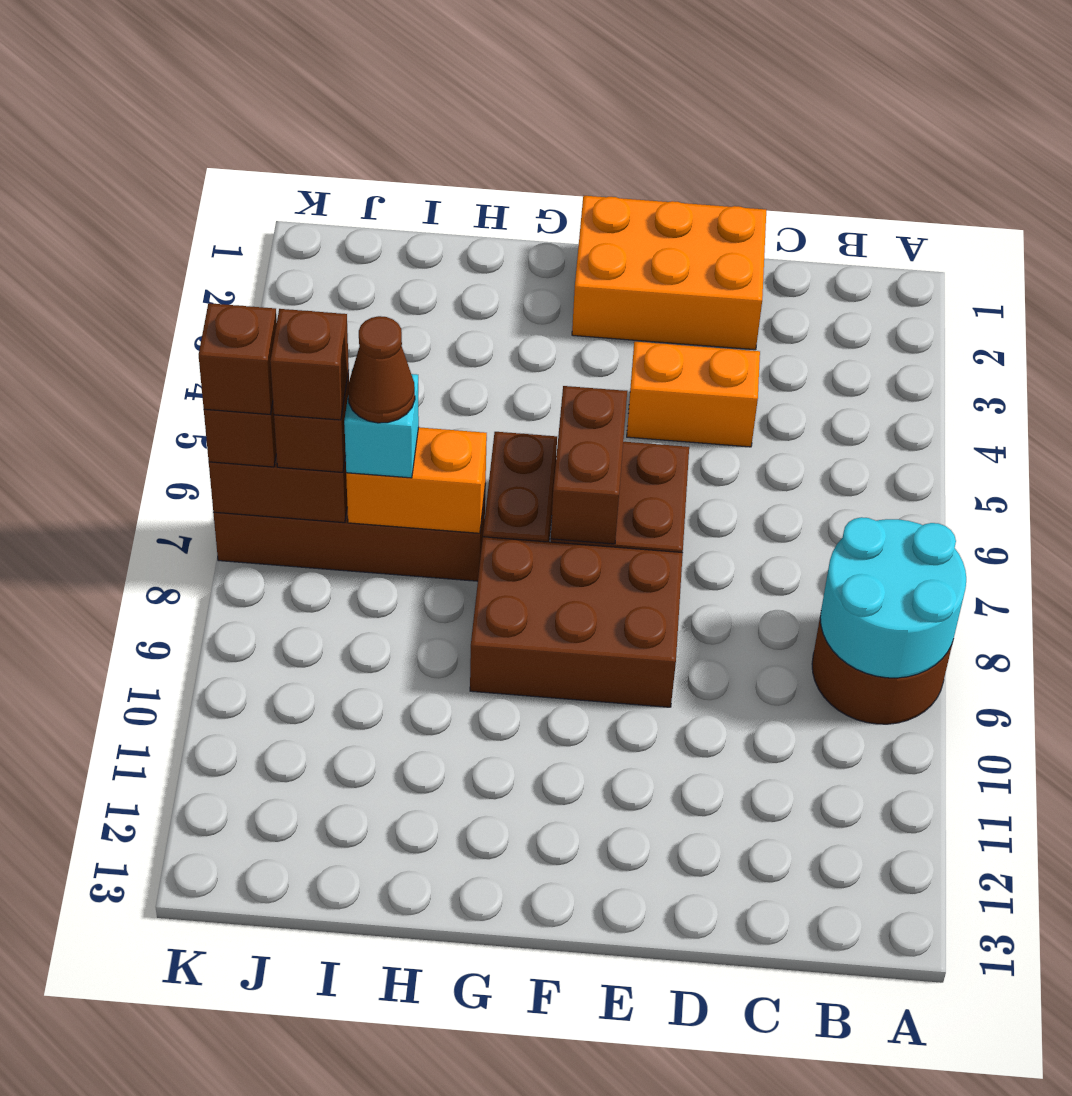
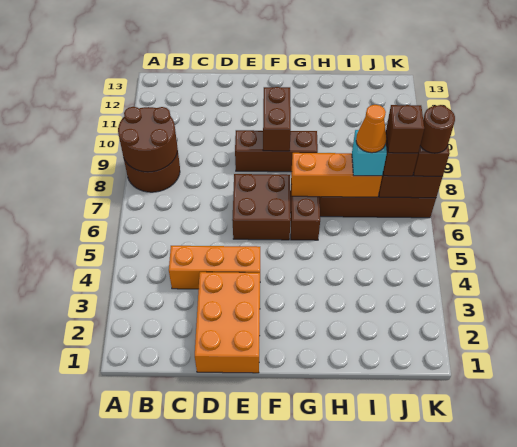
cyan round brick A8:B9 level 2 -> brown round brick A8:B9 level 2
orange brick D1:F2 level 1 -> orange brick D1:E3 level 1
orange brick D4:E4 level 1 -> orange brick C4:E4 level 1
brown brick E8:G9 level 1 -> brown brick E9:G9 level 1
brown brick F6:F7 level 2 -> brown brick F9:F10 level 2
orange brick H7:I7 level 2 -> orange brick G7:I7 level 2
brown cone I7 level 4 -> orange cone I7 level 4
brown brick K7 level 4 -> brown round brick K7 level 4

